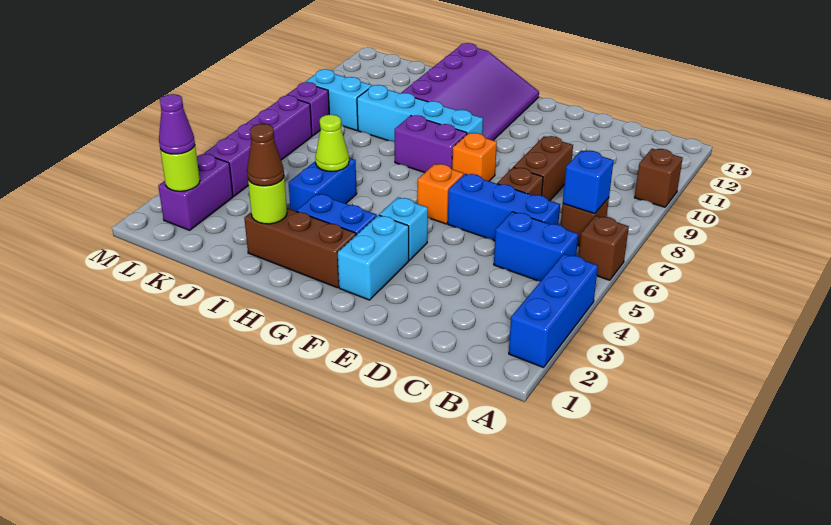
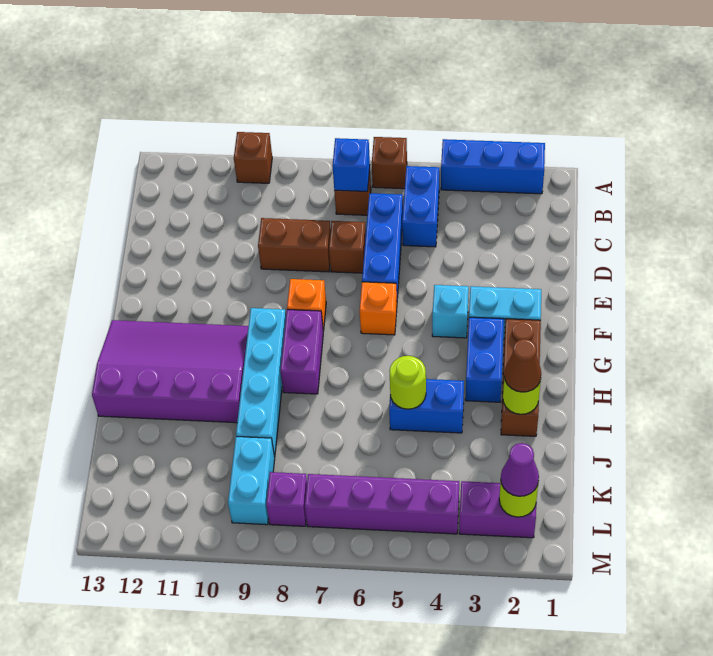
lime cone I5 level 2 -> lime round brick I5 level 2

